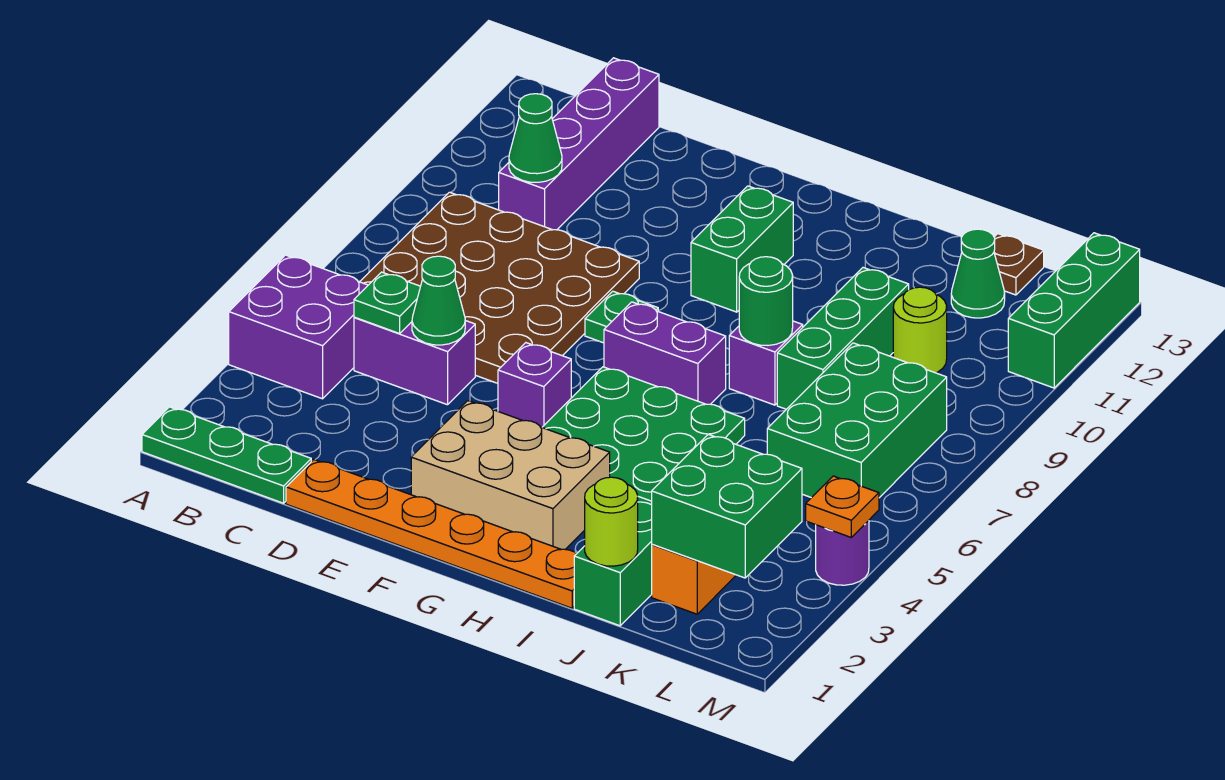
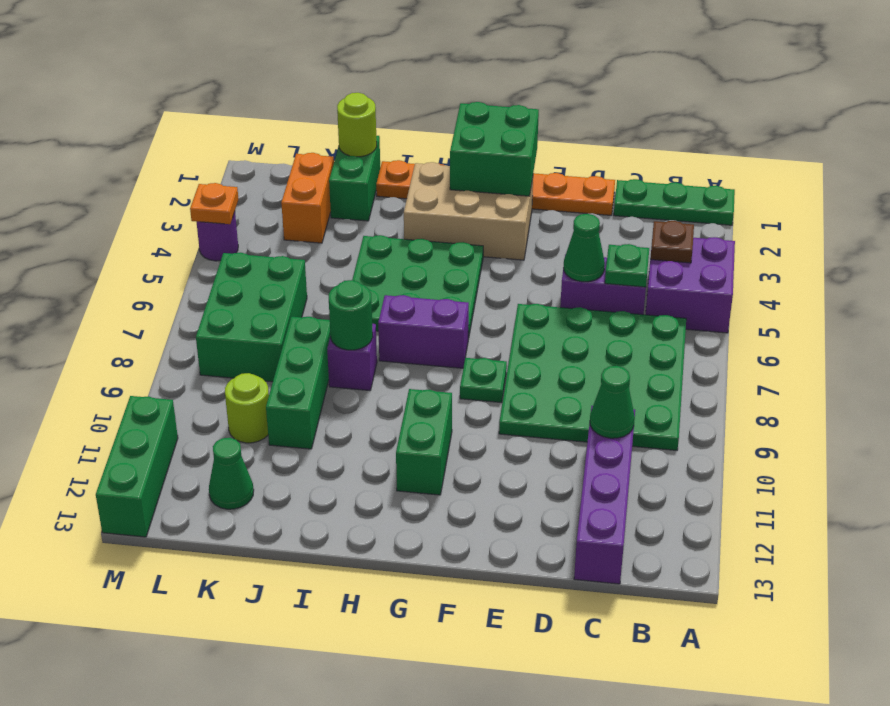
brown plate B6:E9 level 1 -> green plate B6:E9 level 1
purple brick F5 level 1 -> none
green brick K2:L3 level 2 -> green brick F1:G2 level 2
brown plate K13 level 1 -> brown plate B4 level 2

